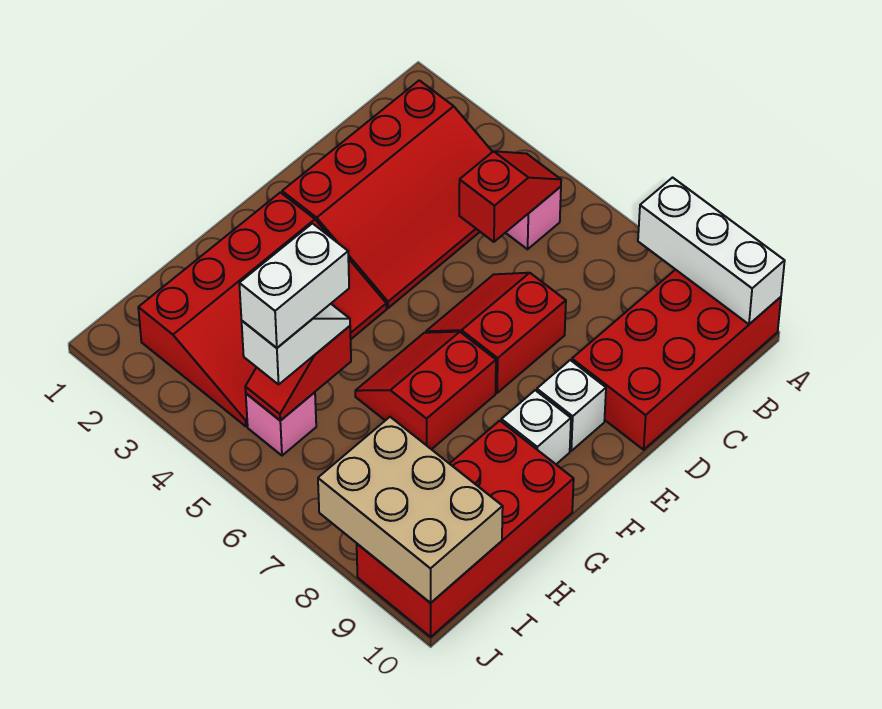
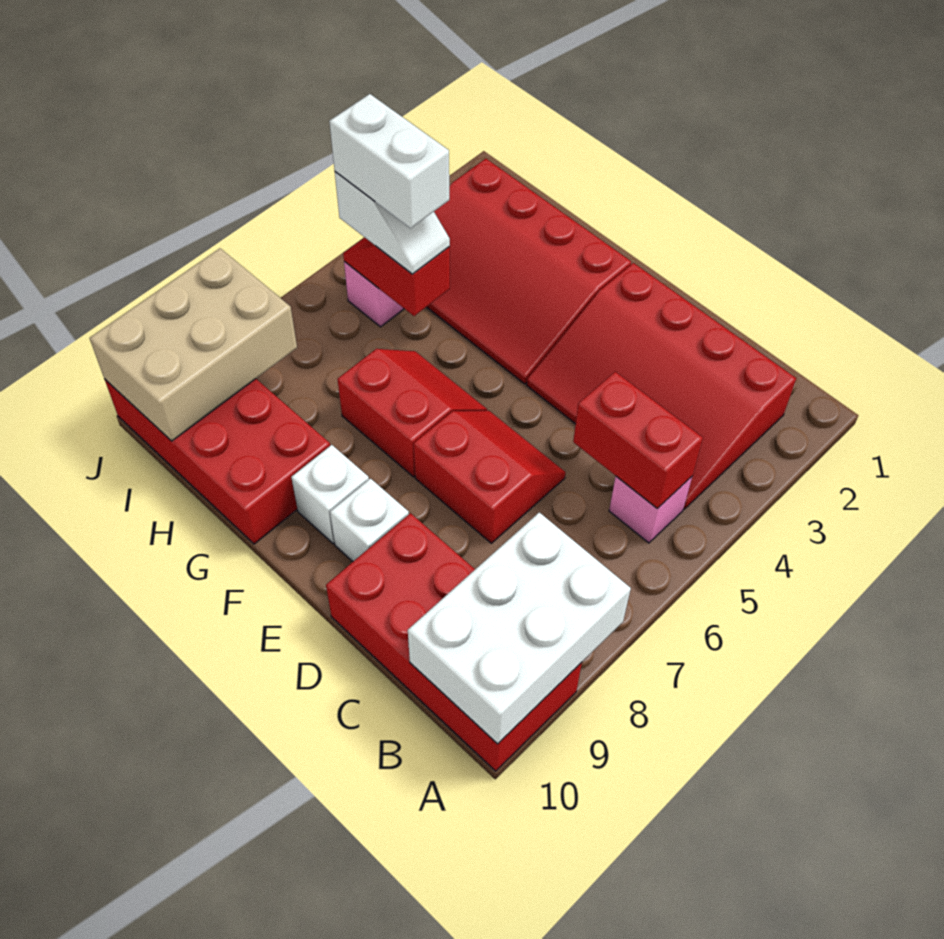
white brick A8:A10 level 2 -> white brick A8:B10 level 2
red slope B5:C5 level 2 top C -> red brick B5:C5 level 2

